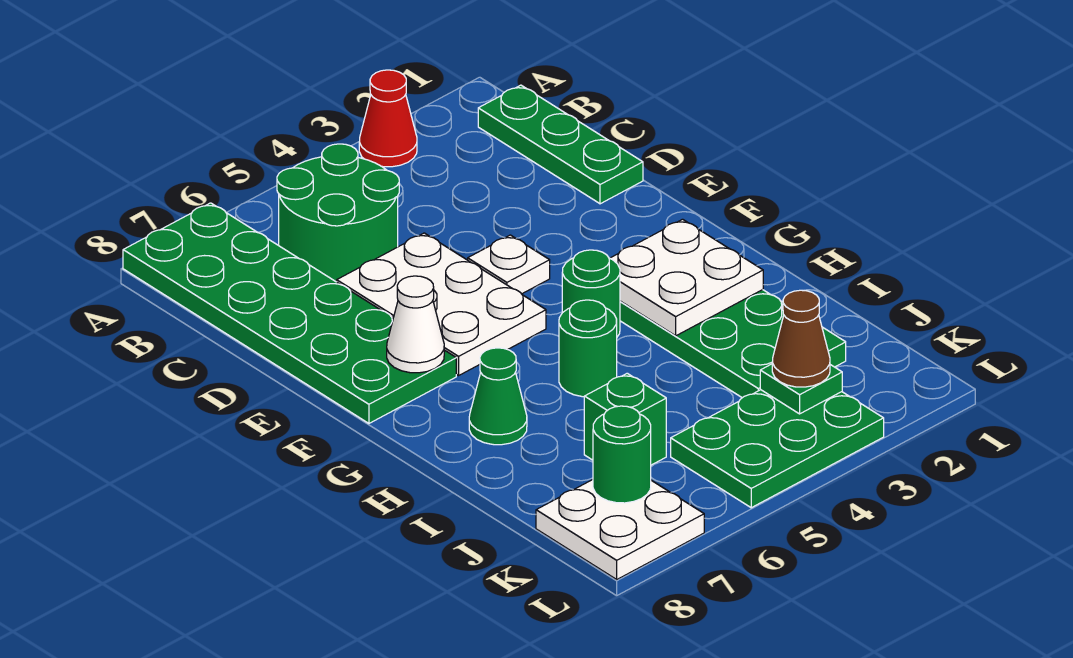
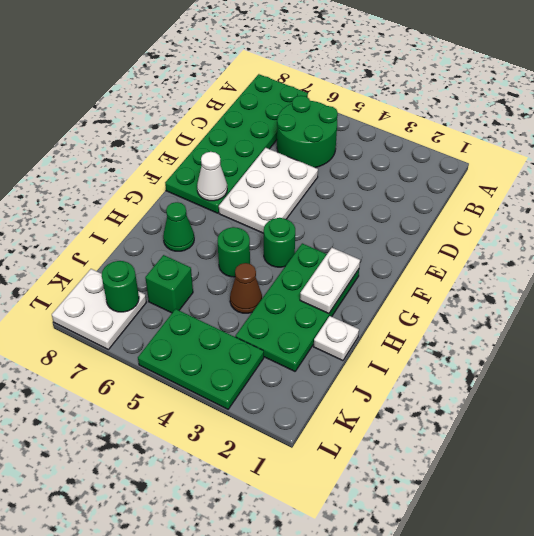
red cone A3 level 1 -> none
green plate B1:D1 level 1 -> none
white plate E4 level 1 -> white plate I1 level 1
white plate G2:H3 level 2 -> white plate G2:H2 level 2
green plate K3 level 2 -> none
brown cone K3 level 3 -> brown cone I4 level 1

